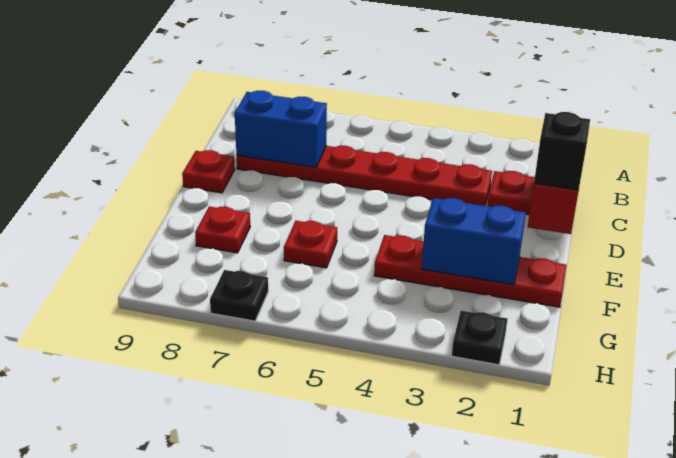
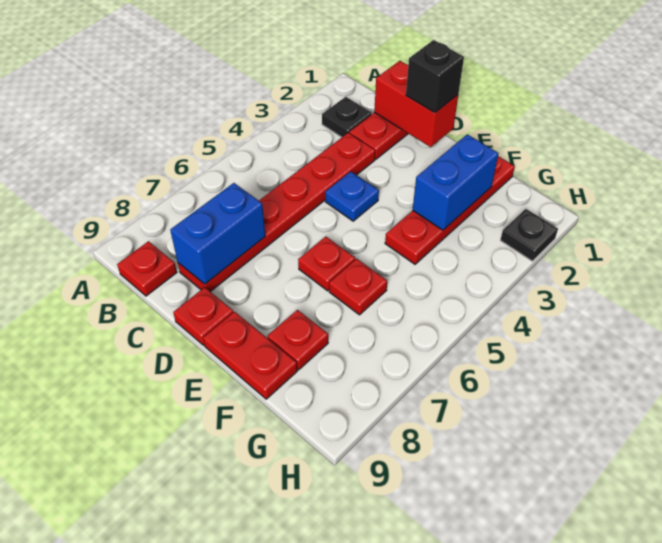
none -> red plate B9 level 1
none -> blue plate D4 level 1
none -> red plate E6 level 1
none -> red plate E9:F9 level 1
black plate H7 level 1 -> black plate B2 level 1

